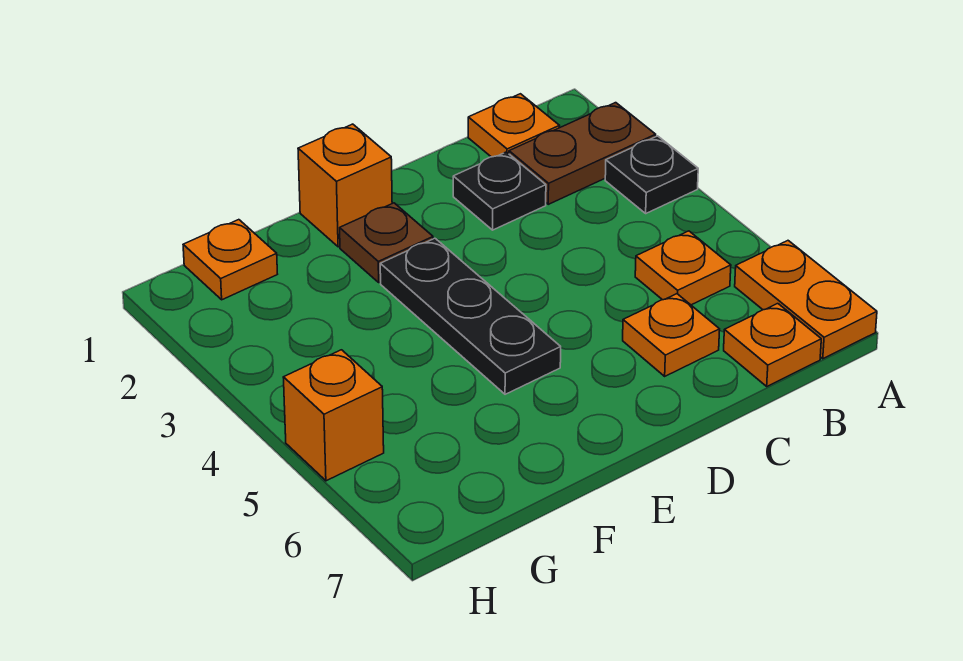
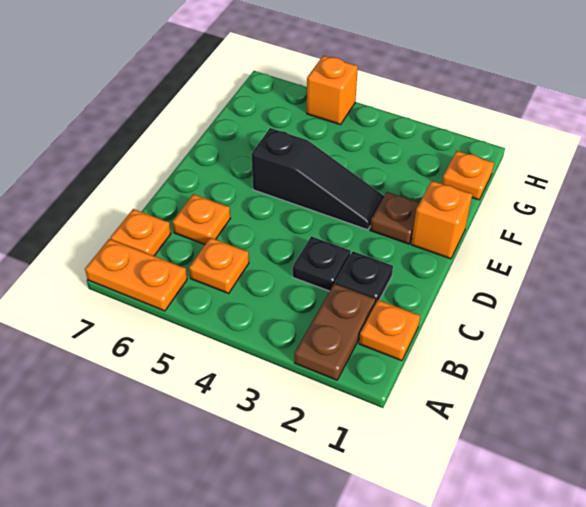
black plate A3 level 1 -> black plate C3 level 1
black plate E3:E5 level 1 -> black slope E3:E5 level 1 top 5

